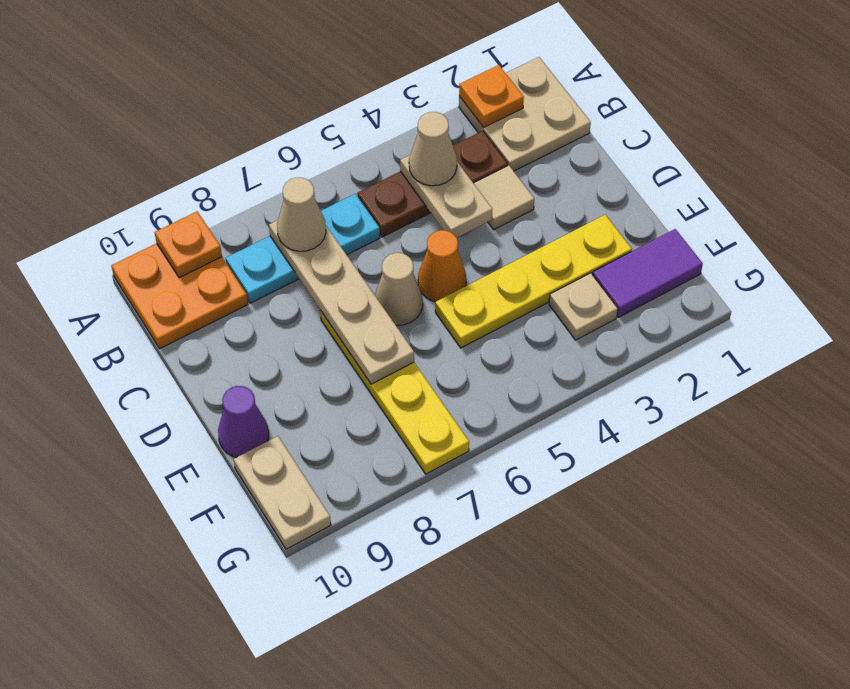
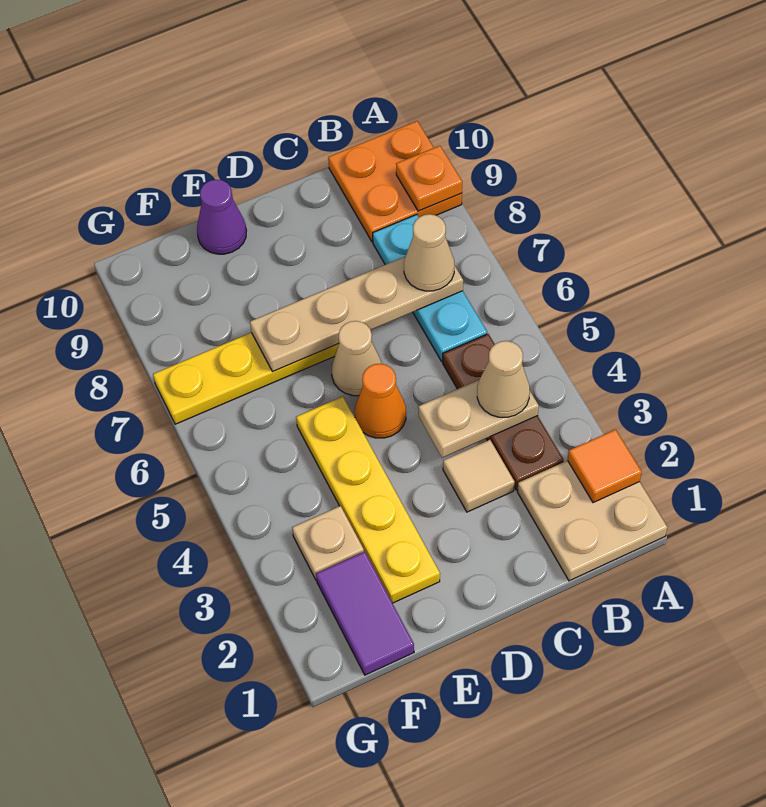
orange plate A2 level 2 -> orange tile A2 level 2
tan plate F10:G10 level 1 -> none

